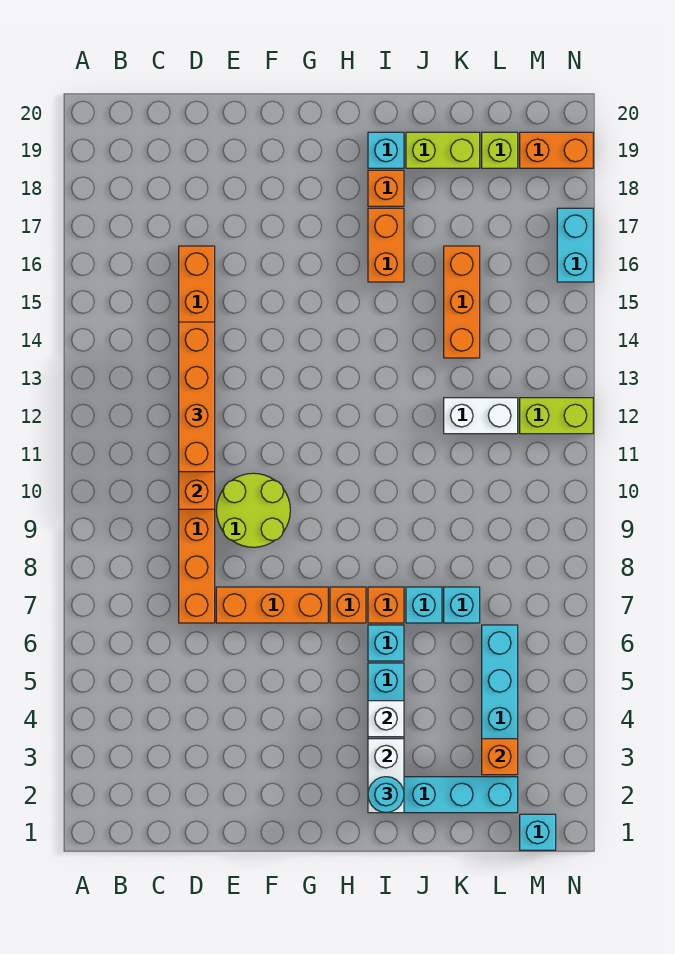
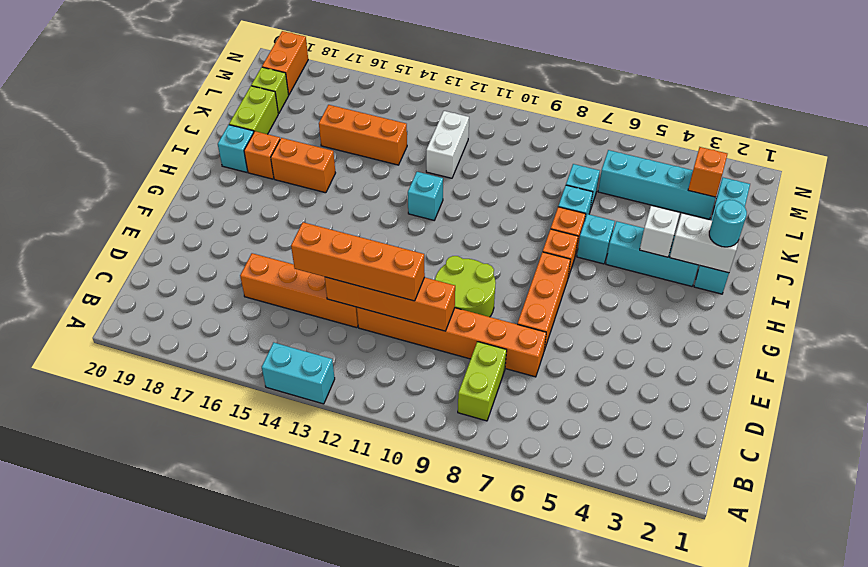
cyan brick M1 level 1 -> cyan brick I12 level 1
lime brick M12:N12 level 1 -> lime brick B8:C8 level 1
cyan brick N16:N17 level 1 -> cyan brick A13:A14 level 1

